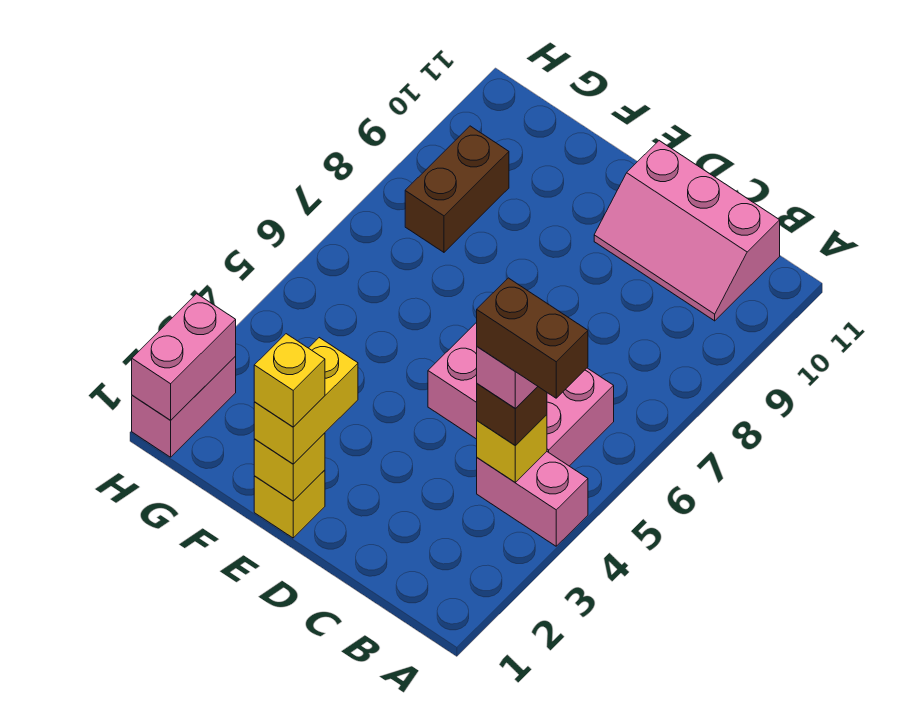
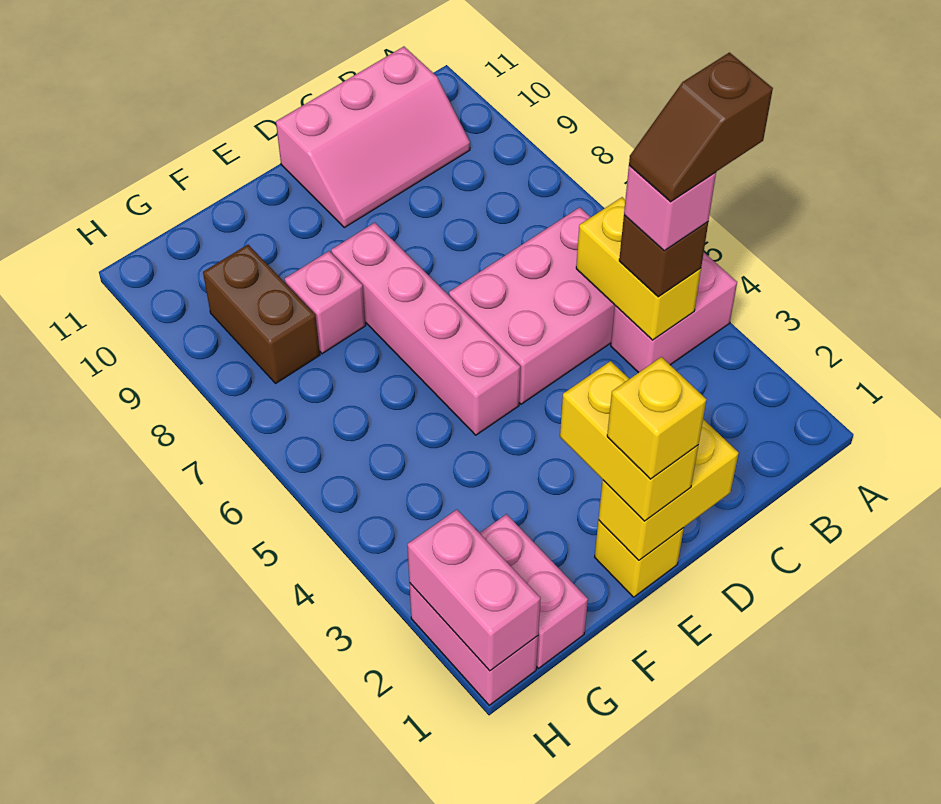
brown brick A4:B4 level 5 -> brown slope A4:B4 level 5 top A
yellow brick B4 level 2 -> yellow brick B4:B5 level 2
yellow brick E1 level 2 -> yellow brick D1:E1 level 2
none -> pink brick E5:E8 level 1
none -> pink brick F8 level 1
none -> pink brick G1:G2 level 1

